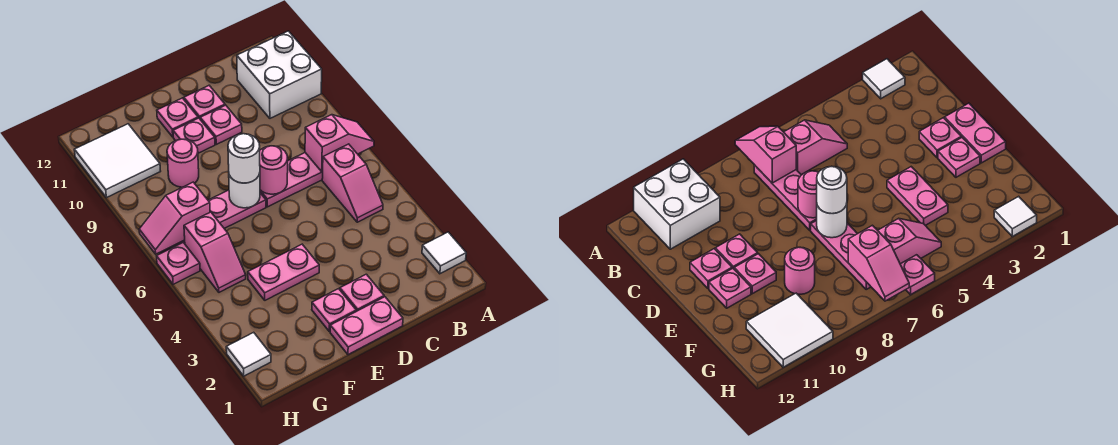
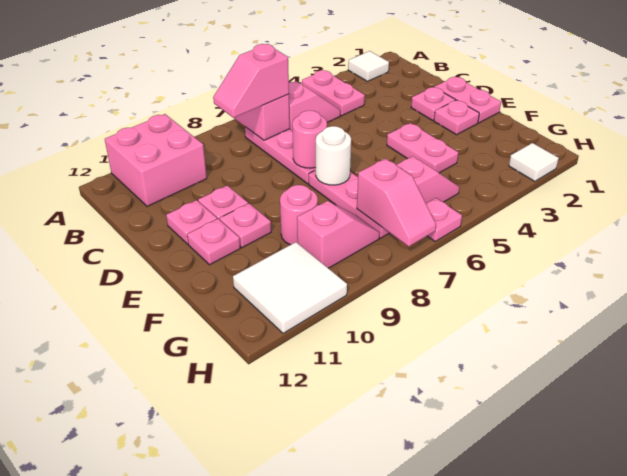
none -> pink plate A4:B4 level 1
white brick A10:B11 level 1 -> pink brick A10:B11 level 1
none -> pink slope B7:B8 level 3 top 7
white round brick E7 level 3 -> none
none -> pink slope G8:G9 level 1 top 9

